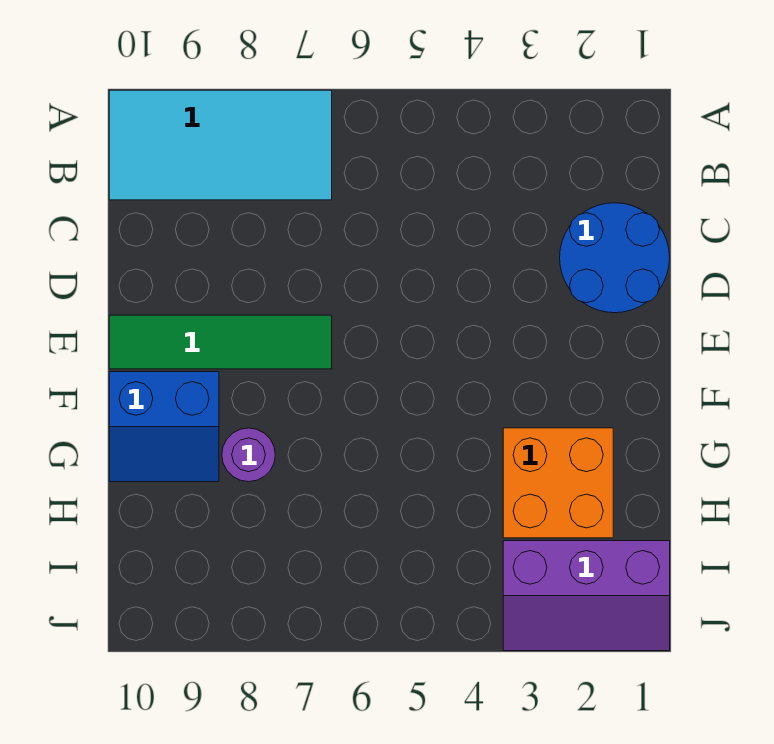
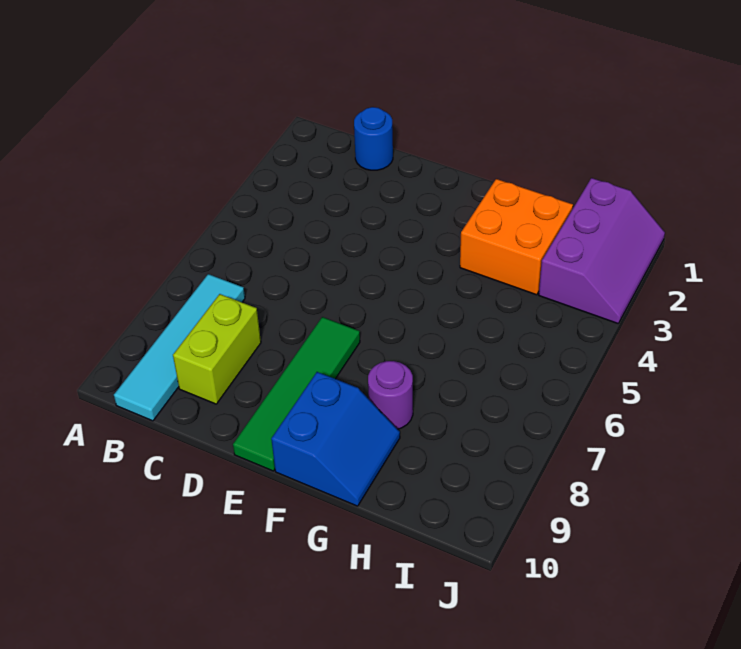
cyan tile A7:B10 level 1 -> cyan tile B7:B10 level 1
blue round brick C1:D2 level 1 -> blue round brick C1 level 1
none -> lime brick C8:C9 level 1

